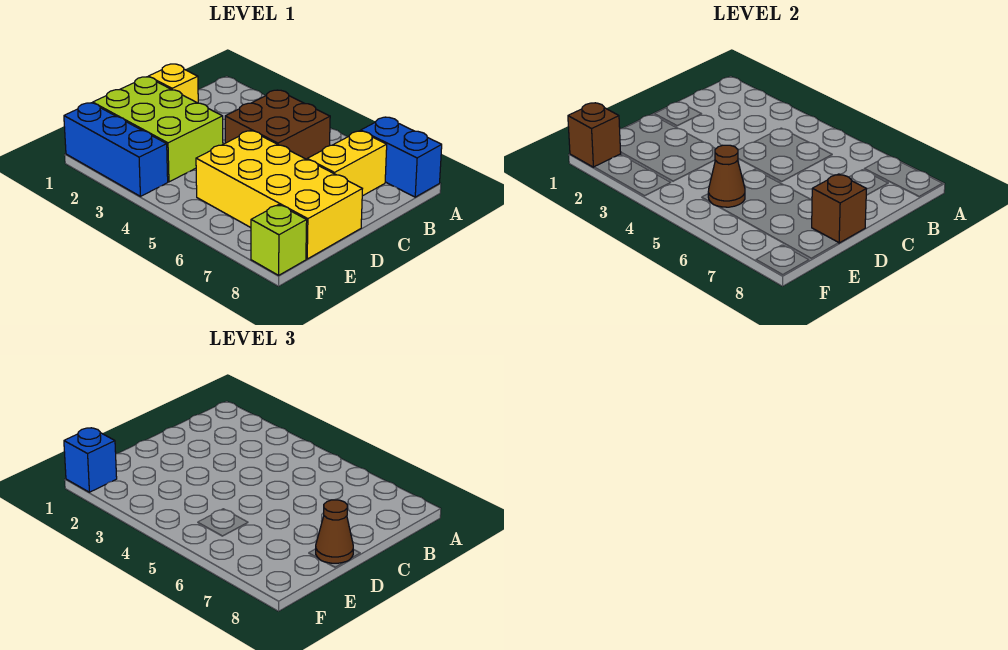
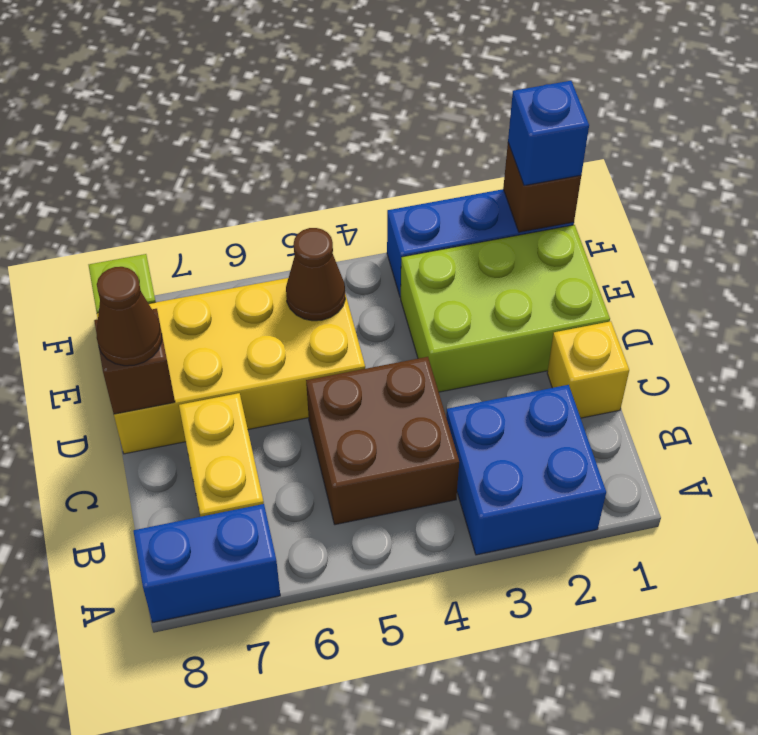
none -> blue brick A2:B3 level 1

